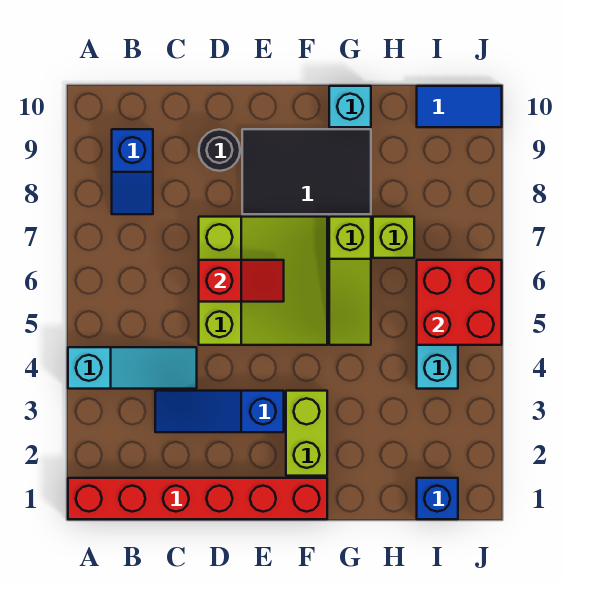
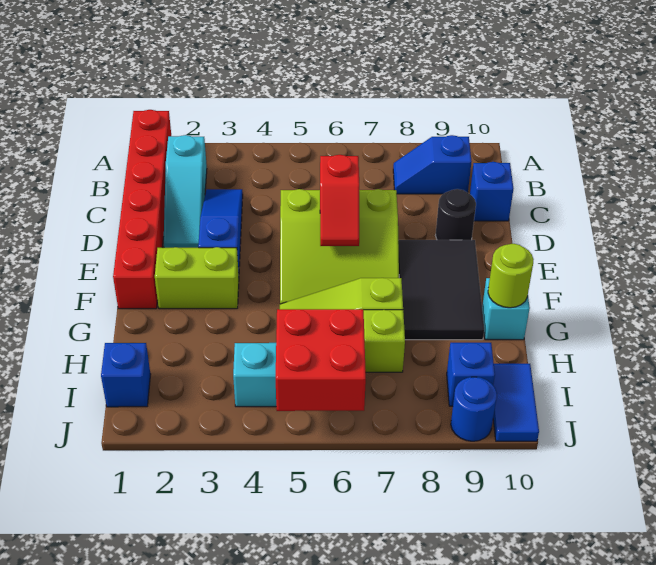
cyan slope A4:C4 level 1 top A -> cyan slope B2:D2 level 1 top B
none -> blue brick C10 level 1
none -> lime round brick G10 level 2
none -> blue brick I9 level 1
none -> blue round brick J9 level 1

